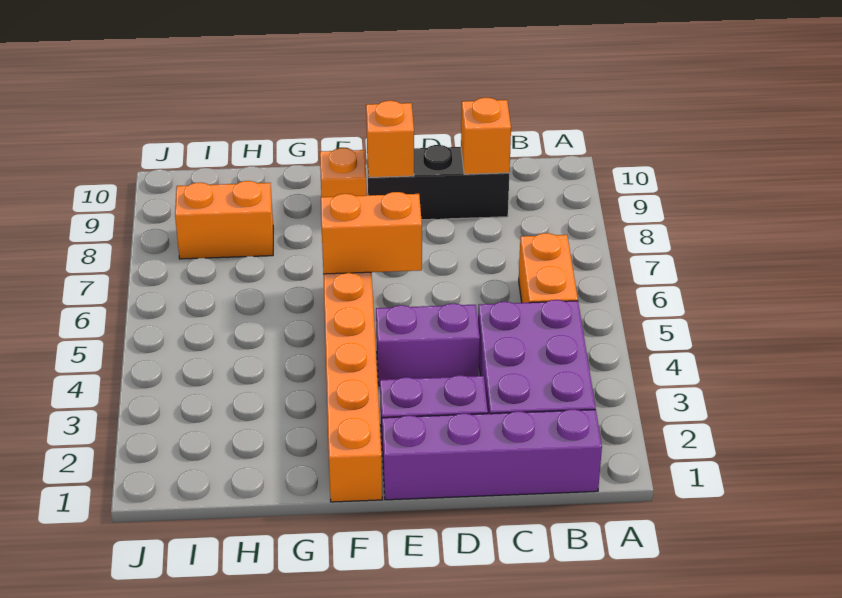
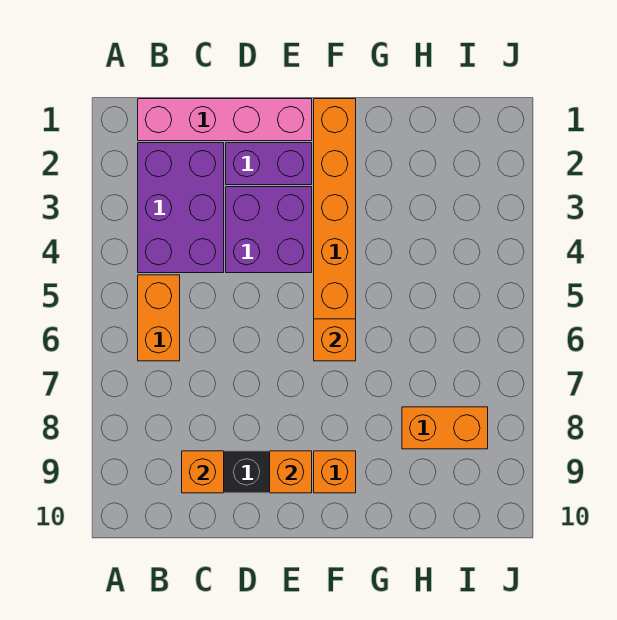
purple brick B1:E1 level 1 -> pink brick B1:E1 level 1
purple brick D4:E4 level 1 -> purple brick D3:E4 level 1
orange brick E6:F6 level 2 -> orange brick F6 level 2

